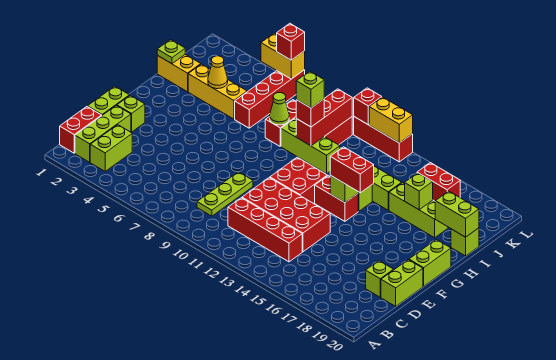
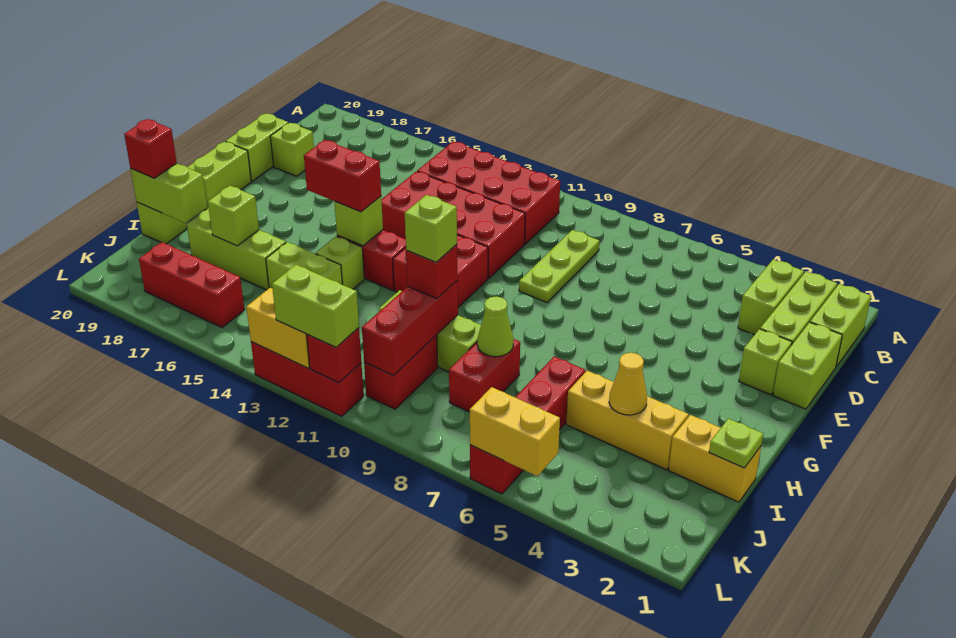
red brick B1:C1 level 1 -> lime brick B1:C1 level 1
red brick C11:C14 level 1 -> red brick B11:C14 level 1
red brick K16:K17 level 1 -> red brick K16:K18 level 1
red brick L6 level 3 -> red brick I20 level 3
none -> lime brick L11:L12 level 3

